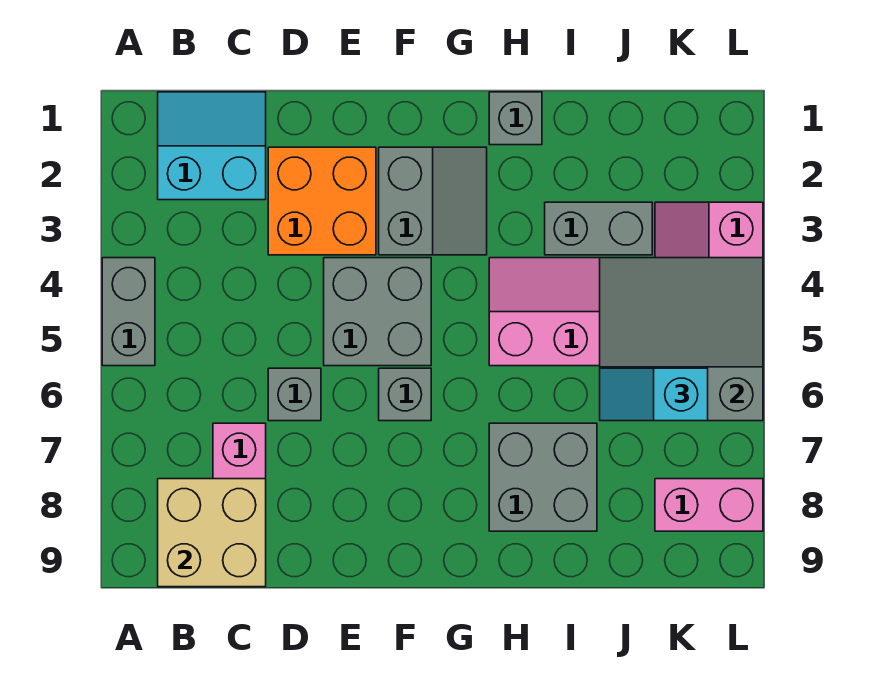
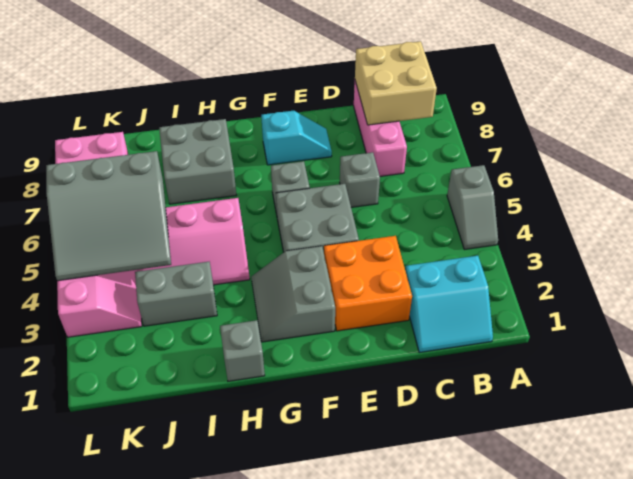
grey brick A4:A5 level 1 -> grey slope A4:A5 level 1 top 5
cyan slope J6:K6 level 3 top K -> cyan slope E8:F8 level 1 top F

